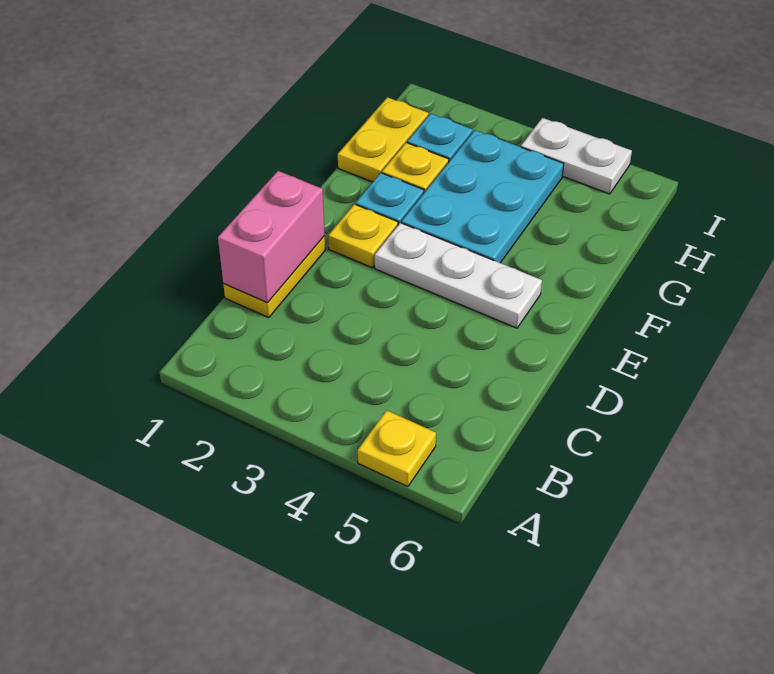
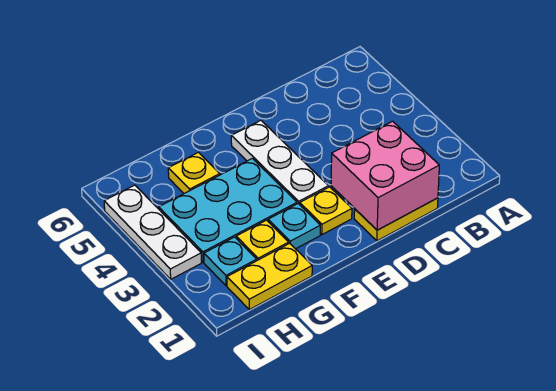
yellow plate A5 level 1 -> yellow plate G5 level 1
pink brick C1:D1 level 2 -> pink brick C1:D2 level 2
white plate I4:I5 level 1 -> white plate I3:I5 level 1

